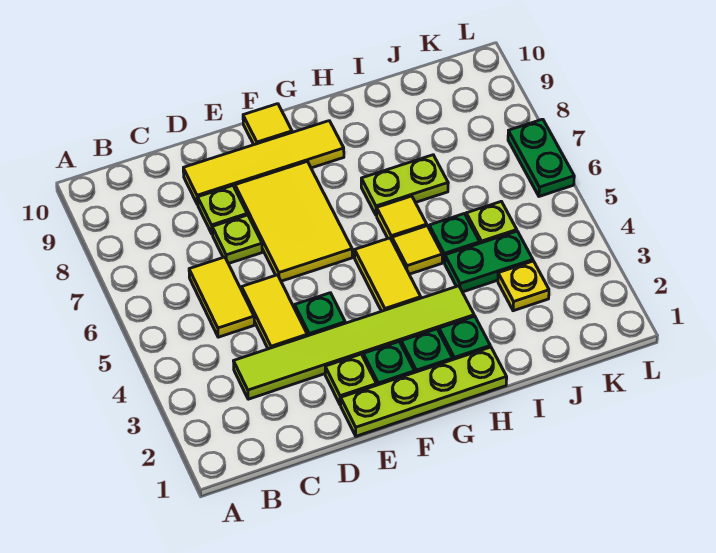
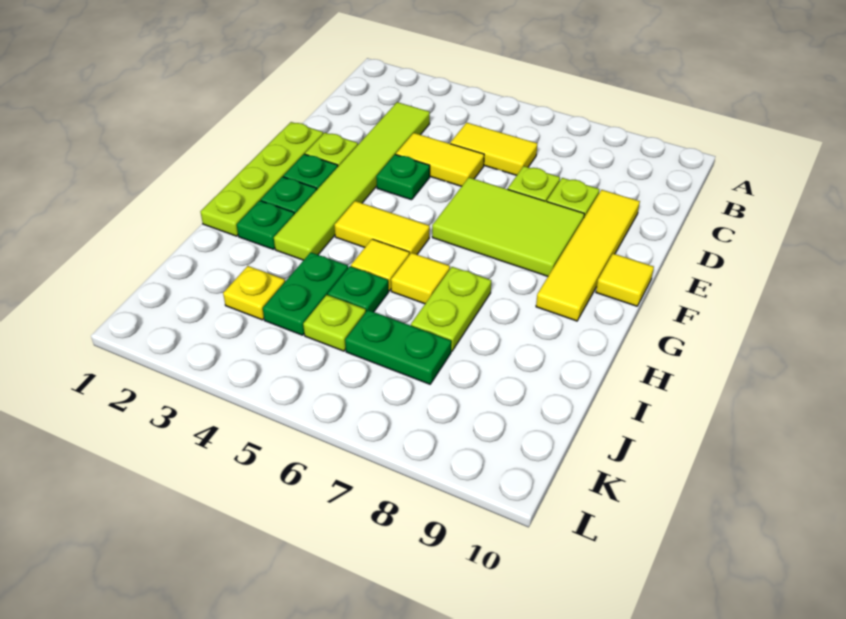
yellow tile E6:F8 level 1 -> lime tile E6:F8 level 1
green plate L6:L7 level 1 -> green plate J6:J7 level 1

